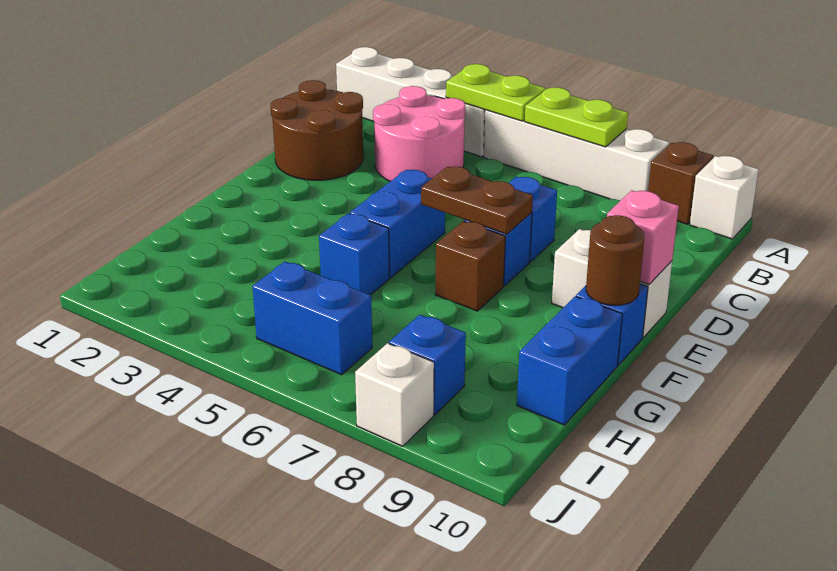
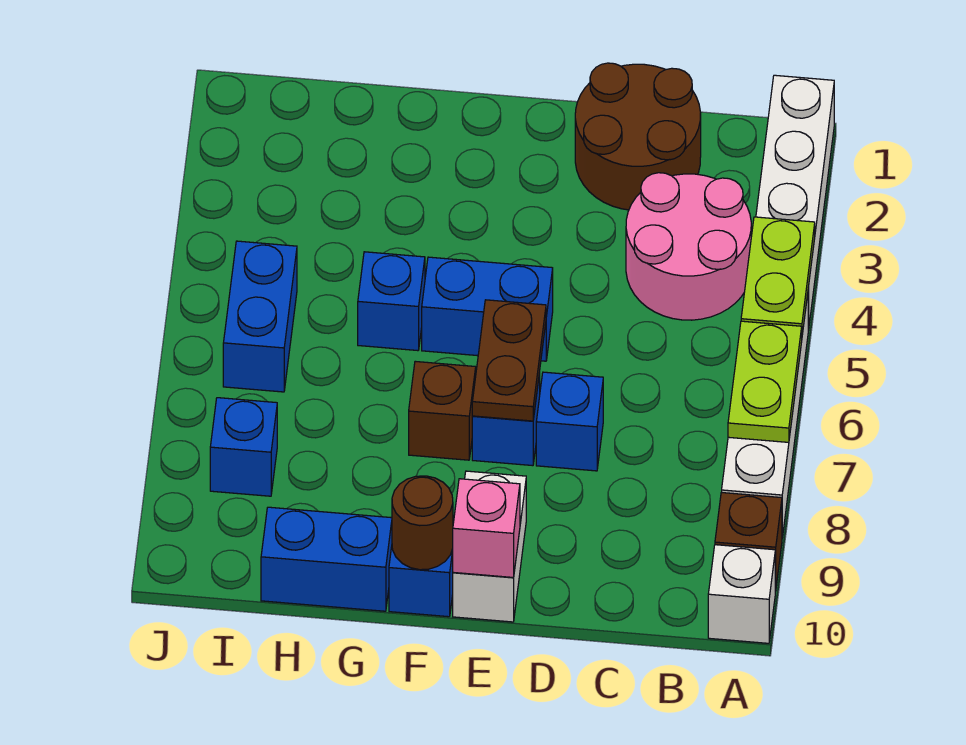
white brick J8 level 1 -> none

